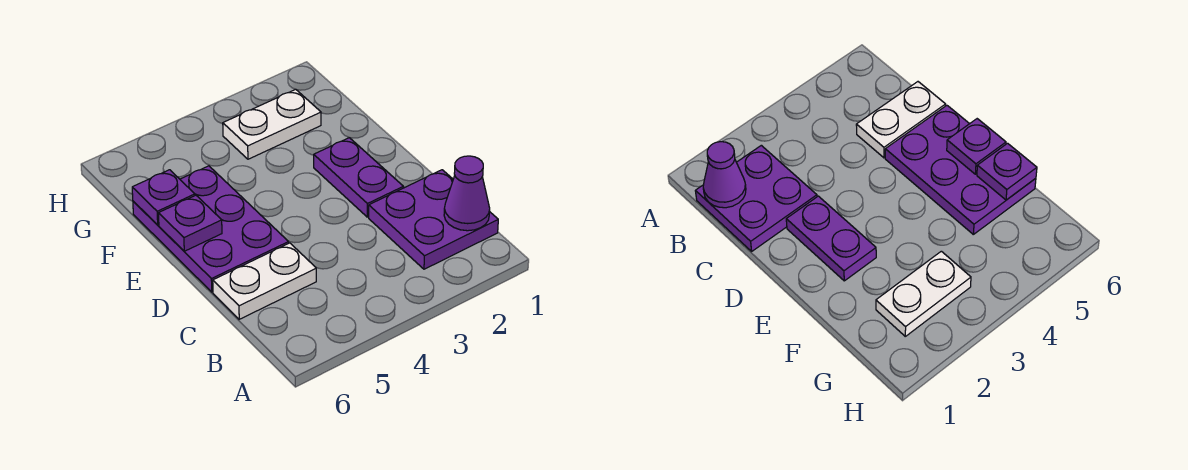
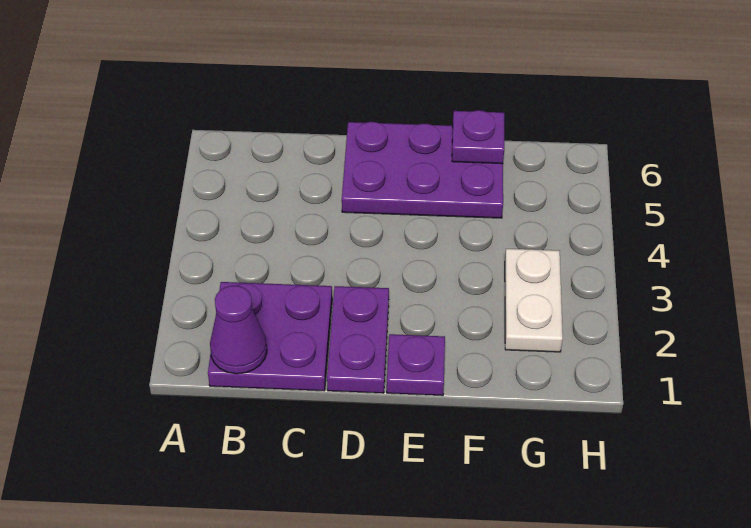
white plate C5:C6 level 1 -> none
purple plate D2:E2 level 1 -> purple plate D1:D2 level 1
purple plate E6 level 2 -> purple plate E1 level 1

